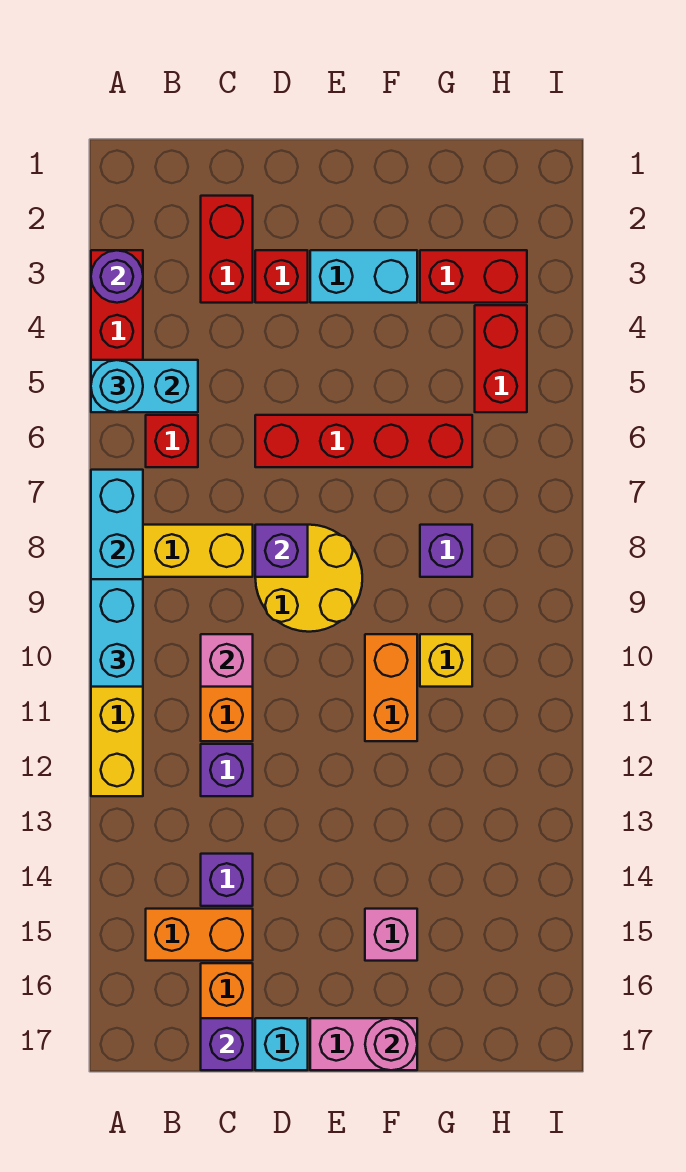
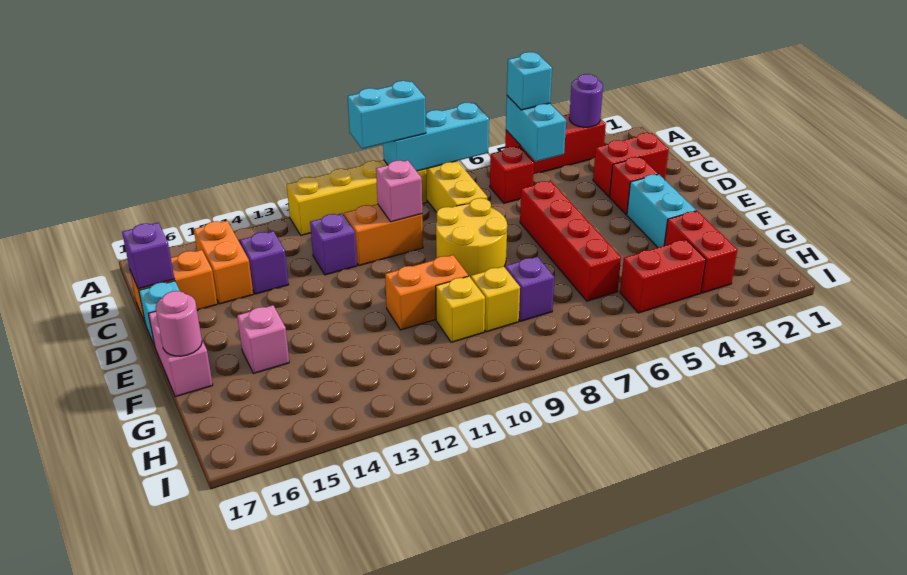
cyan round brick A5 level 3 -> cyan brick A5 level 3
purple brick D8 level 2 -> none
none -> yellow brick G9 level 1

